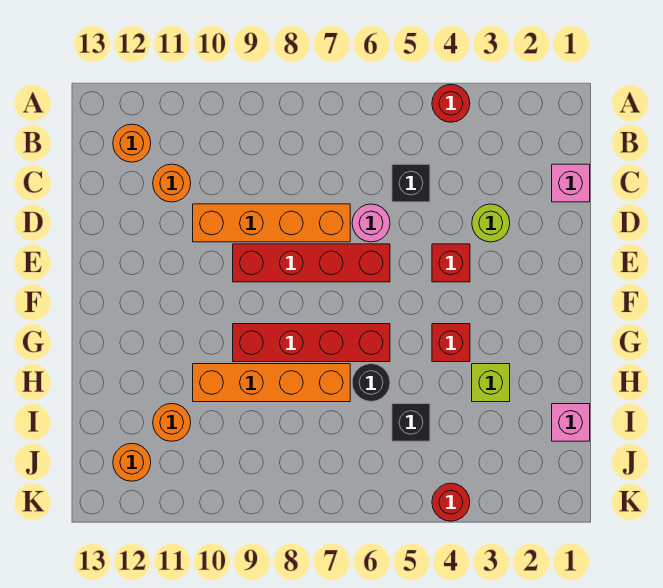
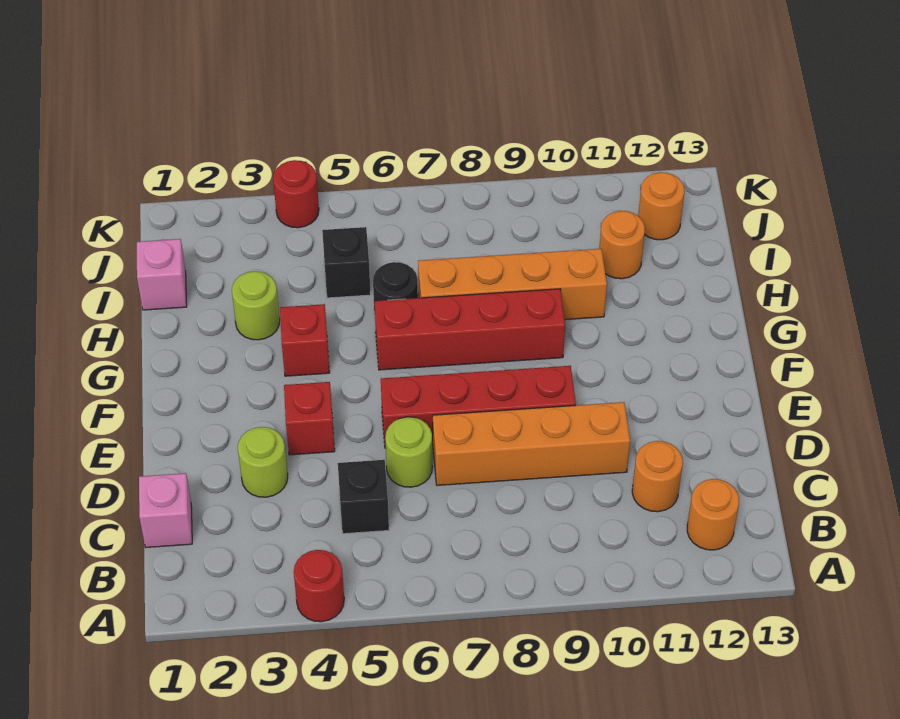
pink round brick D6 level 1 -> lime round brick D6 level 1
lime brick H3 level 1 -> lime round brick H3 level 1

